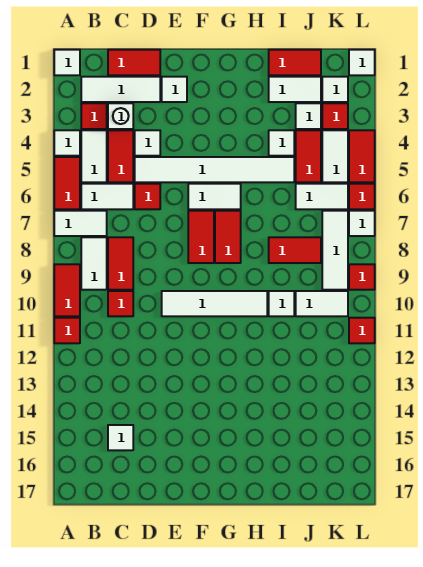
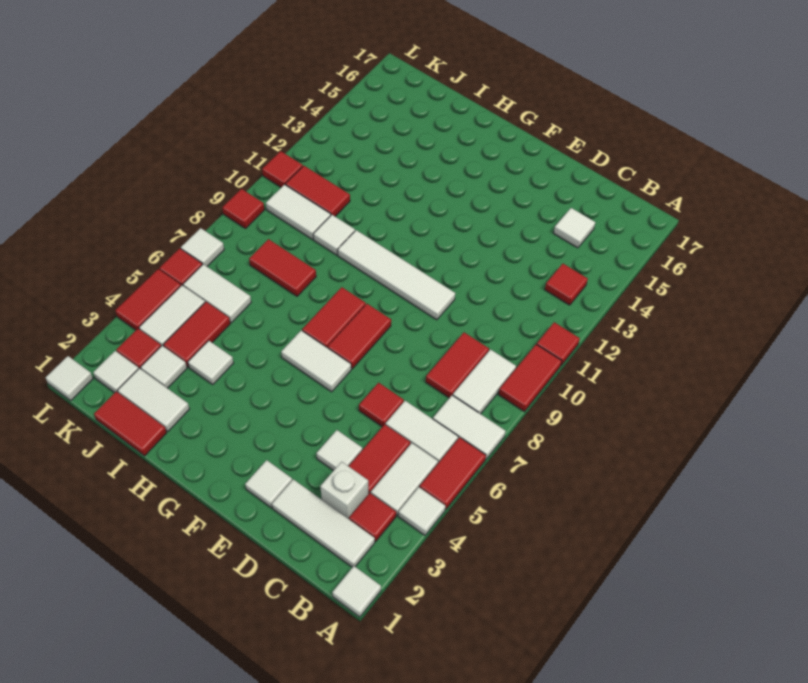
red tile C1:D1 level 1 -> red tile J11:K11 level 1
red tile C10 level 1 -> red tile B13 level 1
white tile D5:I5 level 1 -> none
white tile K7:K9 level 1 -> none

